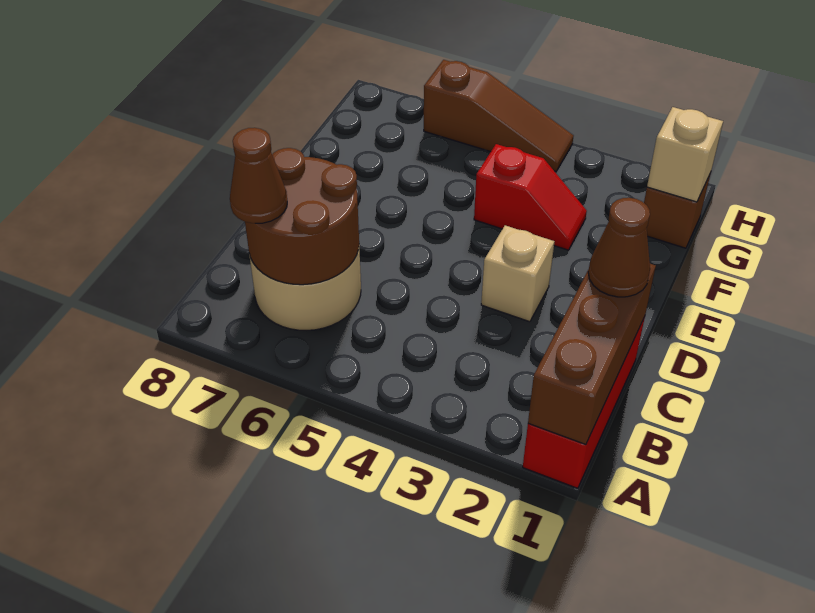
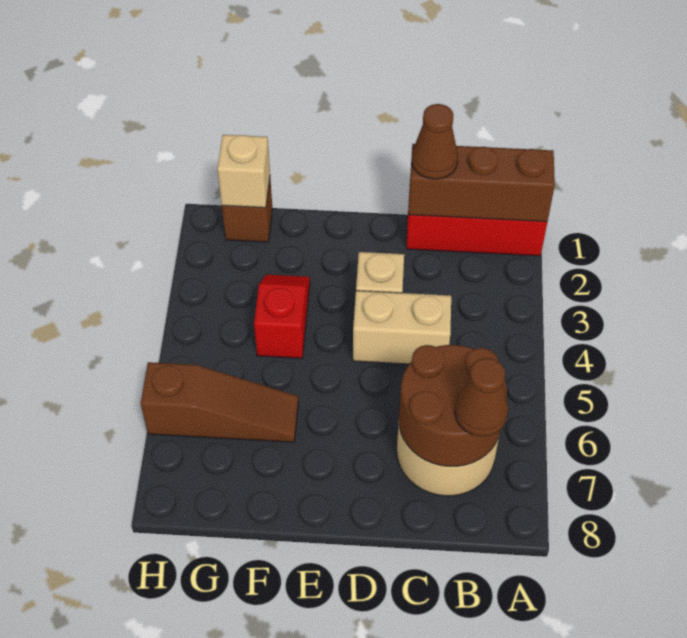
none -> tan brick C4:D4 level 1
brown slope H4:H6 level 1 top 6 -> brown slope F6:H6 level 1 top H

